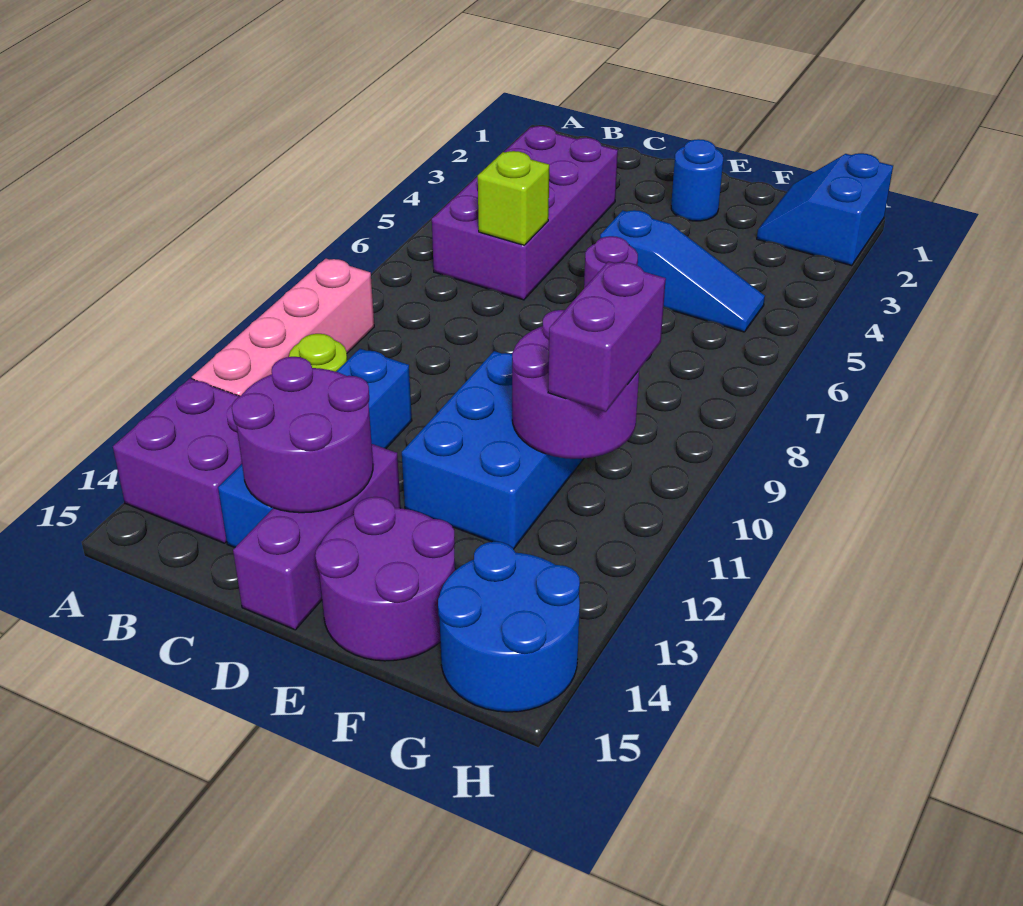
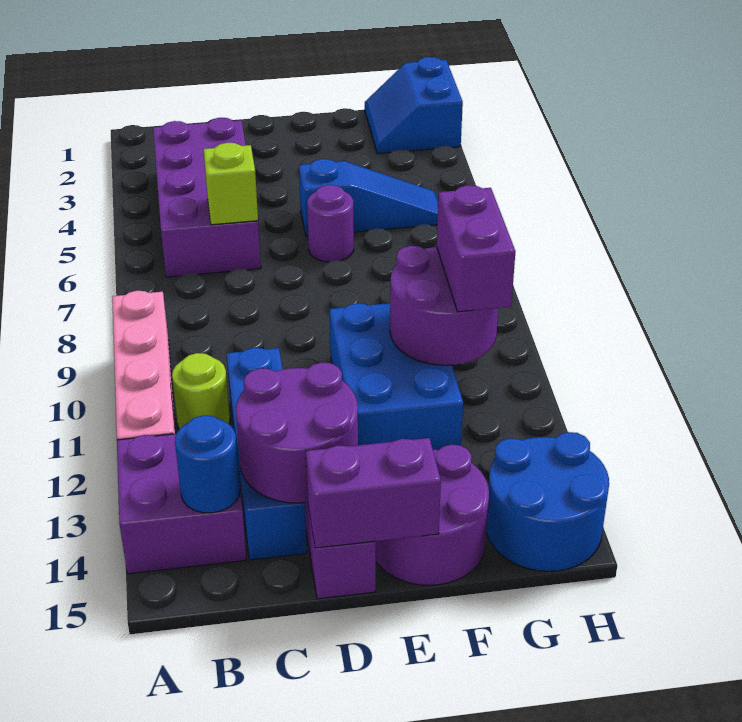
none -> purple brick D15:E15 level 2
blue round brick E2 level 1 -> blue round brick B14 level 2

